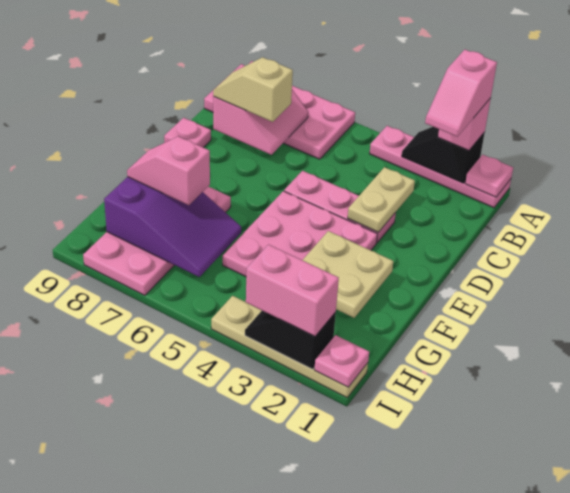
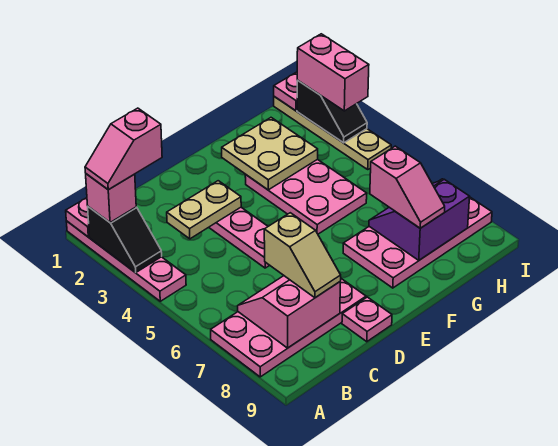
pink slope A2:B2 level 4 top A -> pink slope A2:B2 level 4 top B
pink plate A6:B9 level 1 -> pink plate A7:D8 level 1
pink plate E3:G5 level 1 -> pink plate F3:G5 level 1
purple slope G6:H8 level 2 top 8 -> purple slope G7:H8 level 2 top 8

